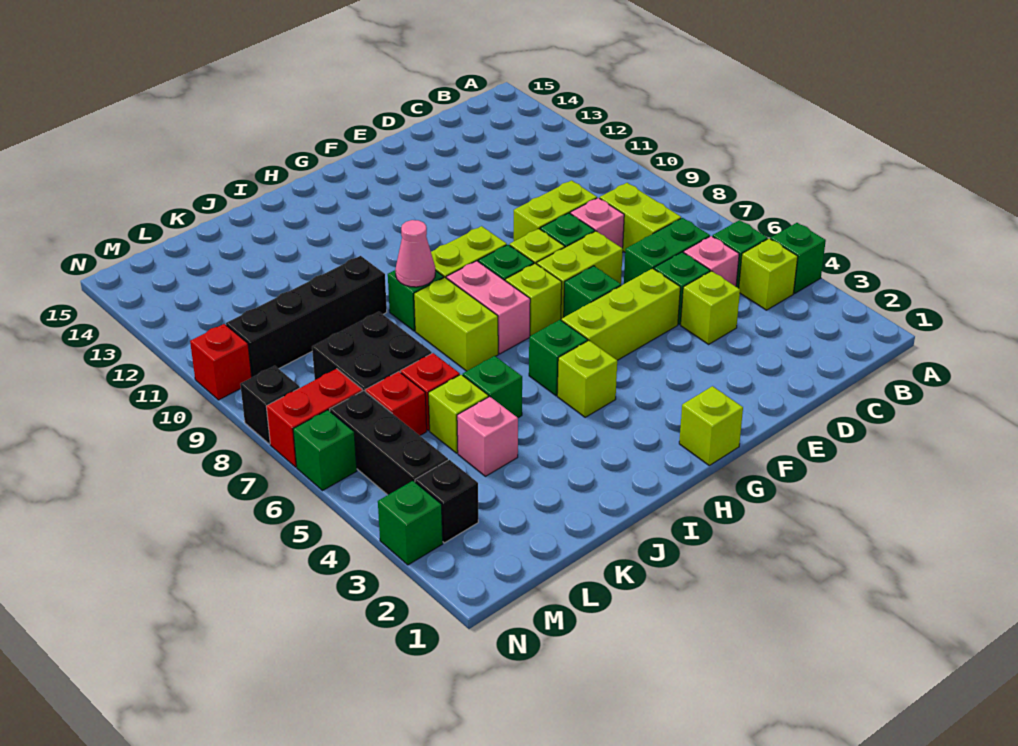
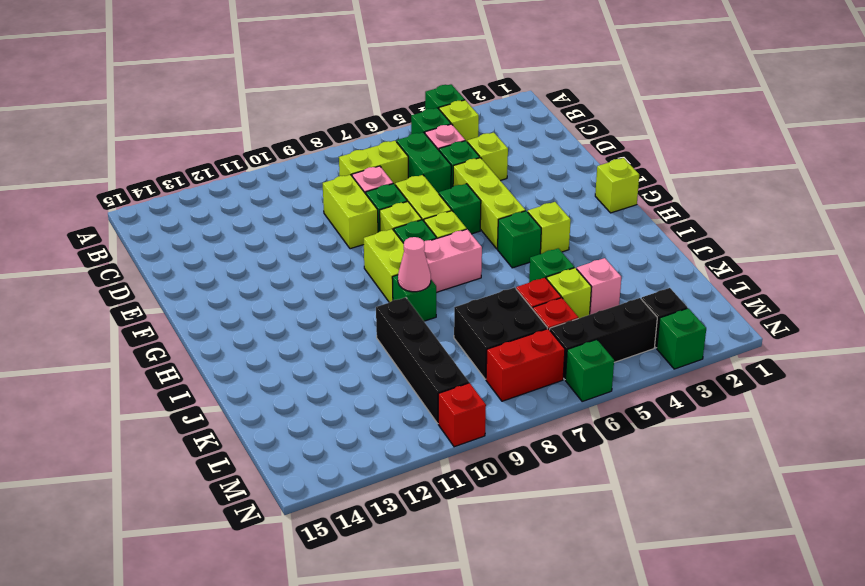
lime brick I7:I8 level 1 -> none
red brick M7:N7 level 1 -> red brick M7:M8 level 1
black brick N8 level 1 -> none

